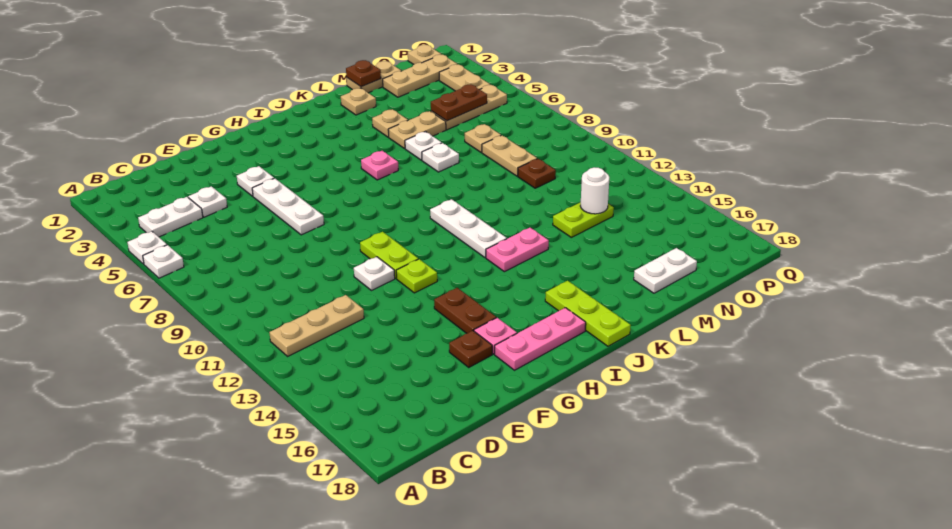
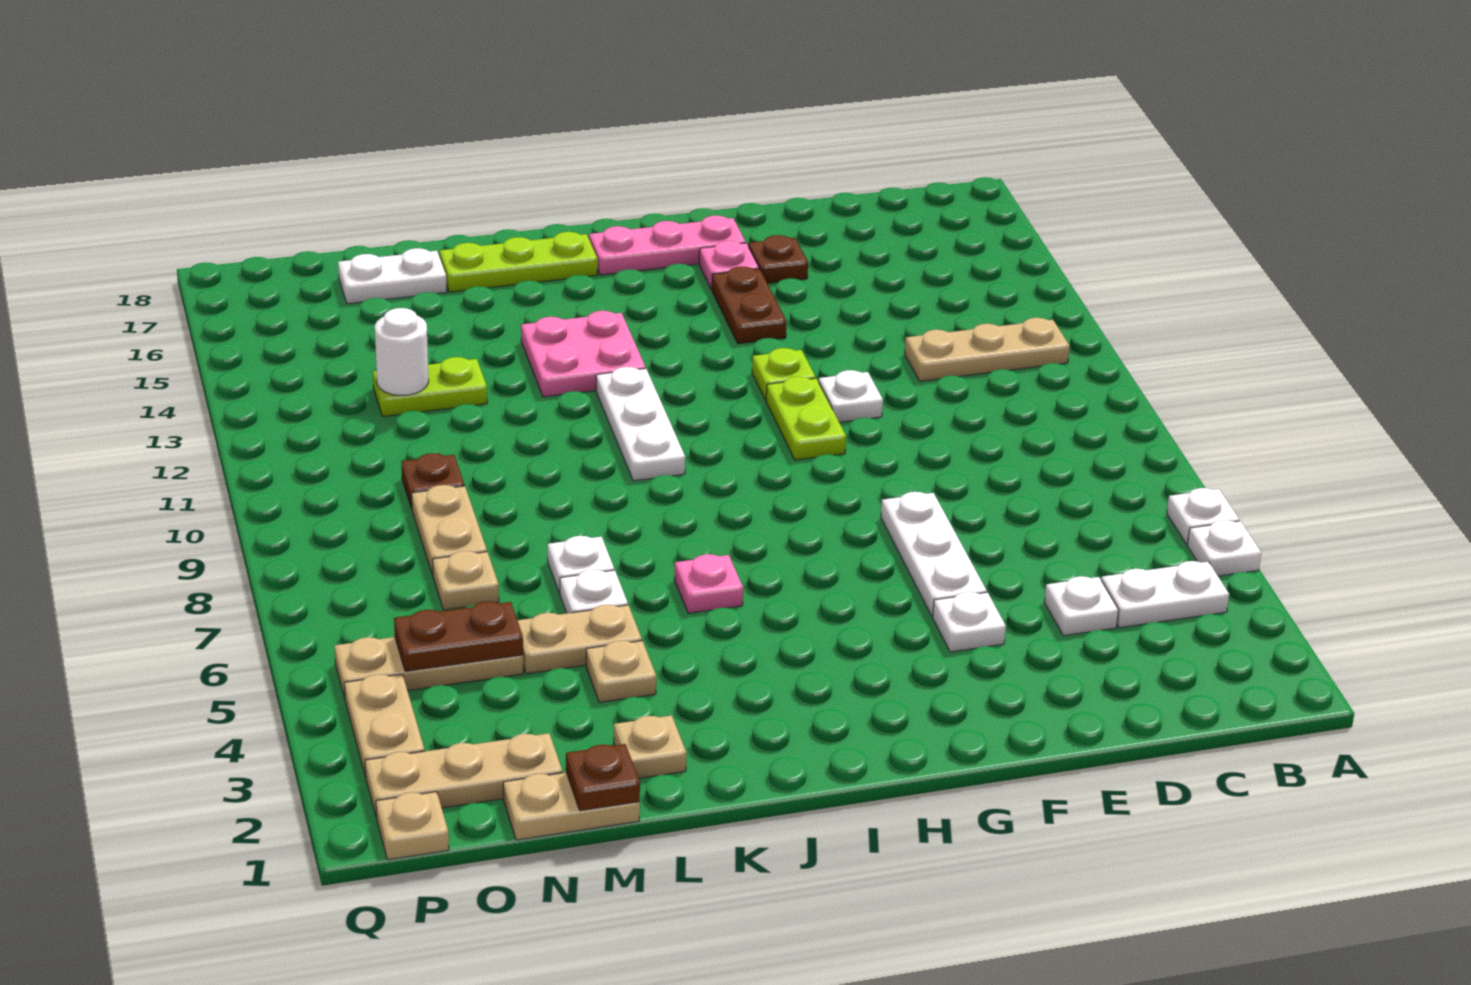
pink plate J13:K13 level 1 -> pink plate J13:K14 level 1
lime plate J16:J18 level 1 -> lime plate J17:L17 level 1

